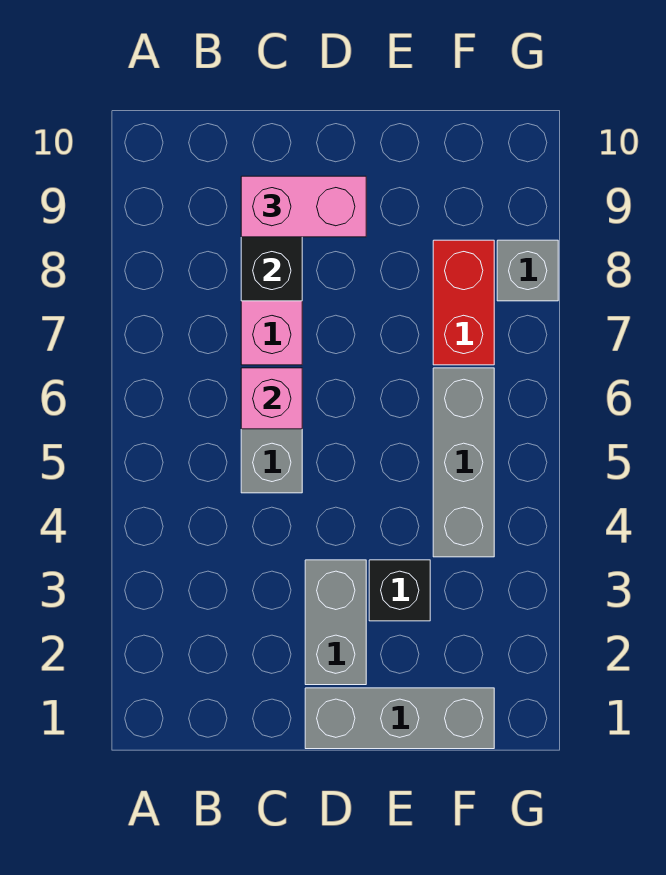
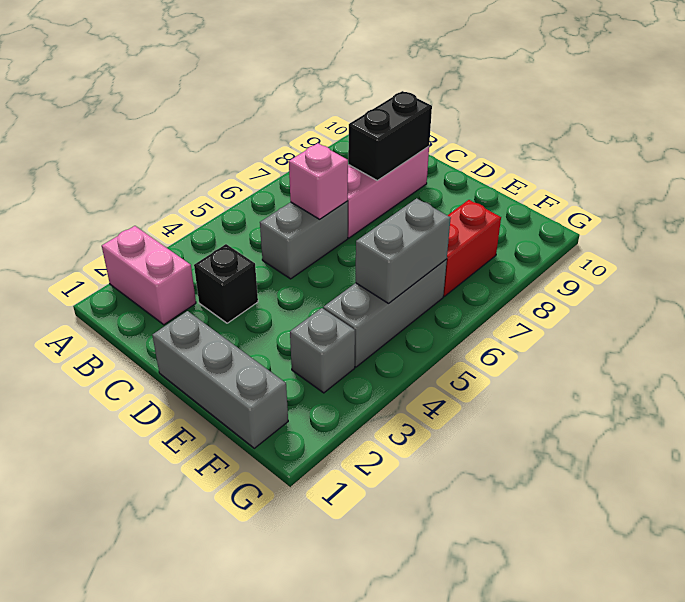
pink brick C9:D9 level 3 -> pink brick A2:B2 level 1
grey brick D2:D3 level 1 -> grey brick F5:F6 level 2
black brick E3 level 1 -> black brick C3 level 1
grey brick G8 level 1 -> grey brick F3 level 1

